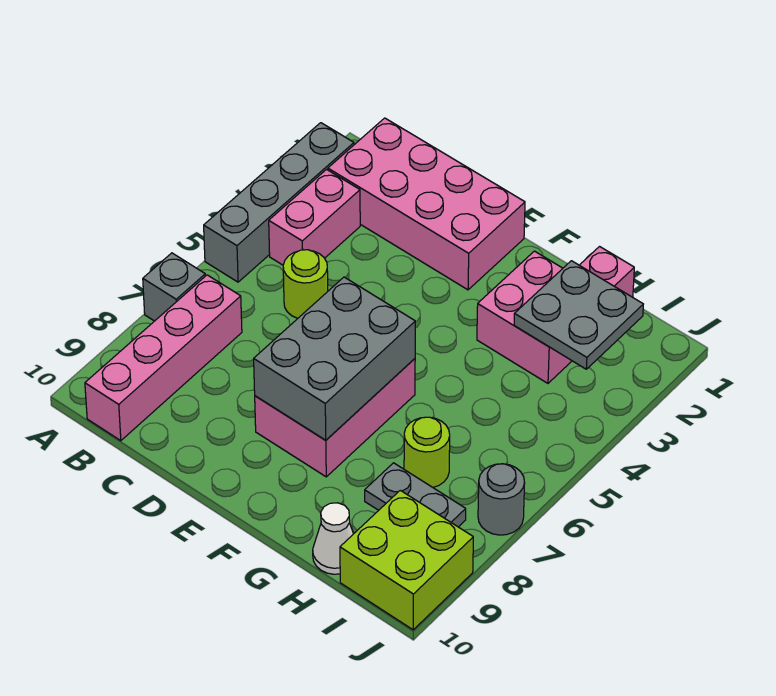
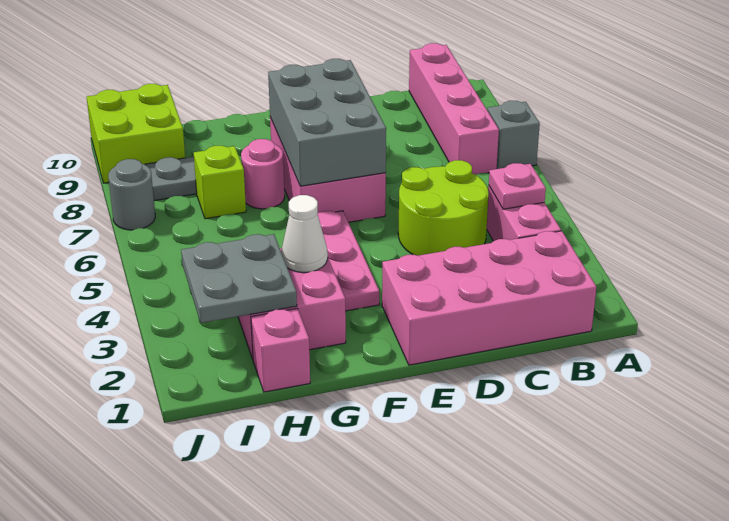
grey brick A2:A5 level 1 -> none
none -> pink plate B4 level 2
lime round brick C5 level 1 -> lime round brick C4:D5 level 1
none -> pink plate F3:F5 level 1
none -> pink round brick G7 level 1
lime round brick H7 level 1 -> lime brick H7 level 1
white cone H10 level 1 -> white cone G3 level 2

